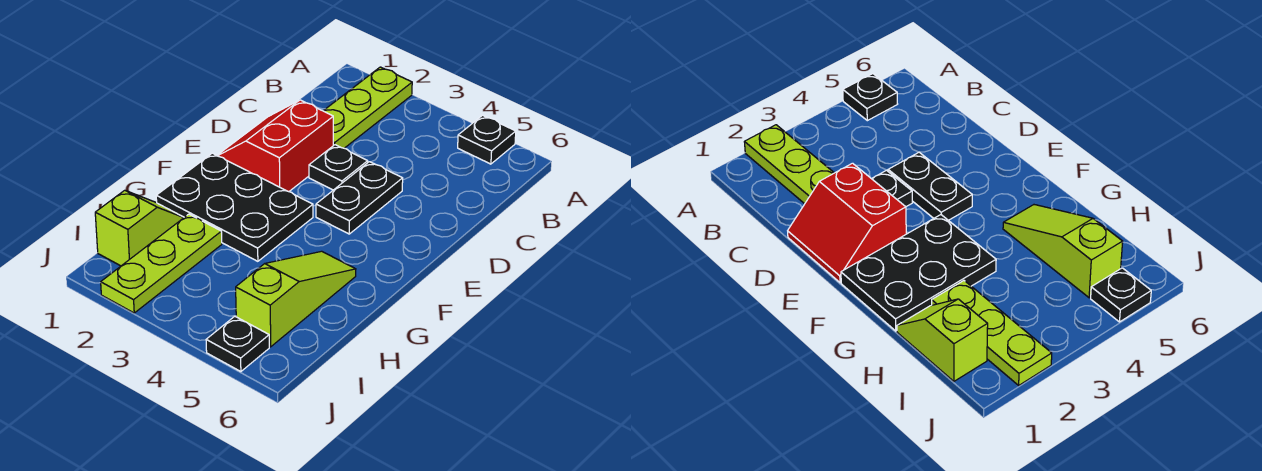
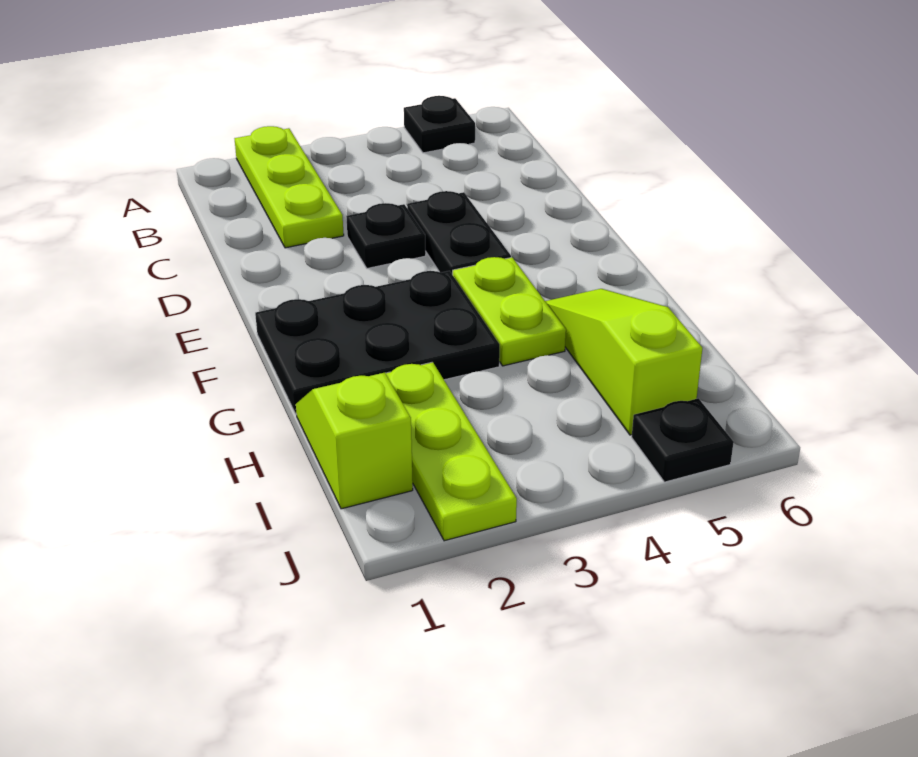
red slope D1:E2 level 1 top 2 -> none
none -> lime plate F4:G4 level 1

